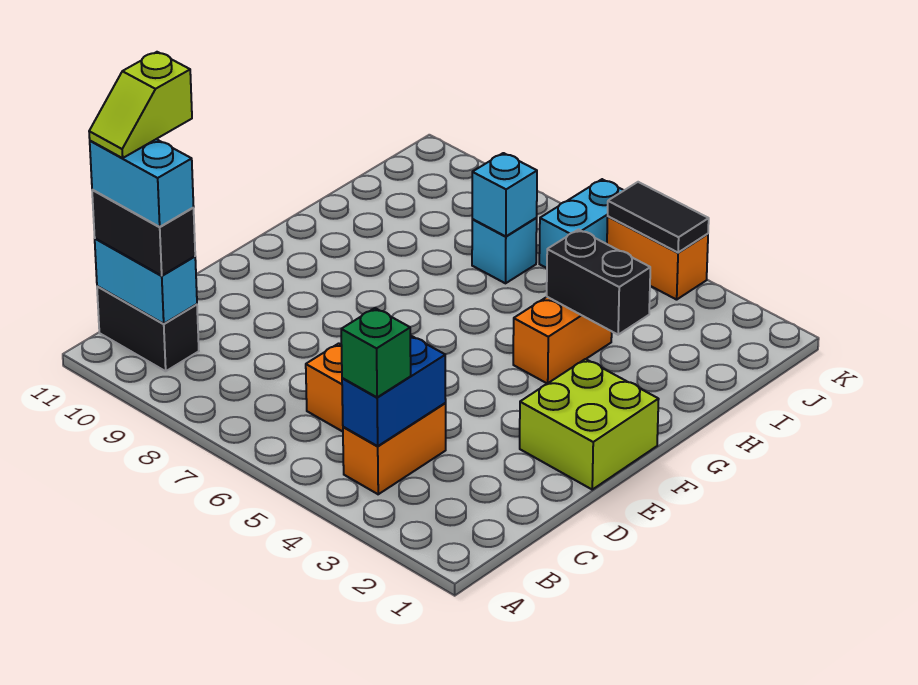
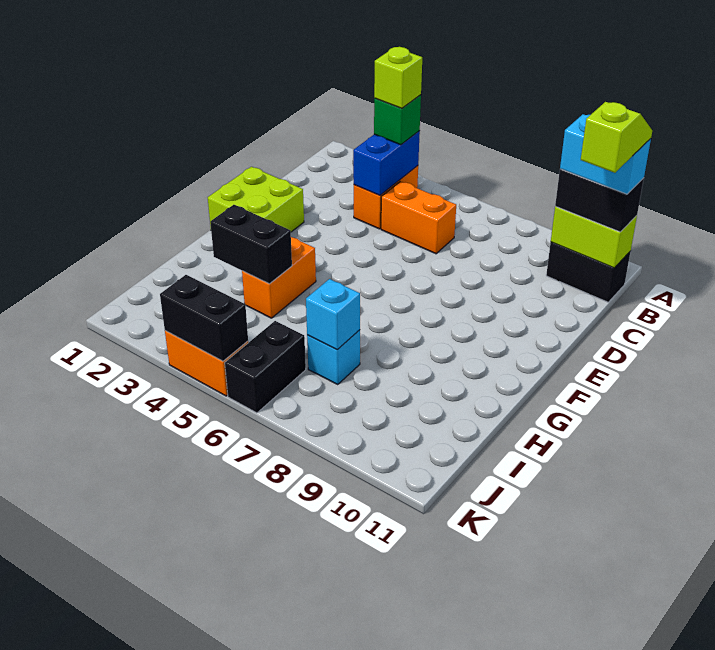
none -> lime brick B4 level 4
cyan brick B10:B11 level 2 -> lime brick B10:B11 level 2
cyan brick J6:K6 level 1 -> black brick J6:K6 level 1
black tile K4:K5 level 2 -> black brick K4:K5 level 2

